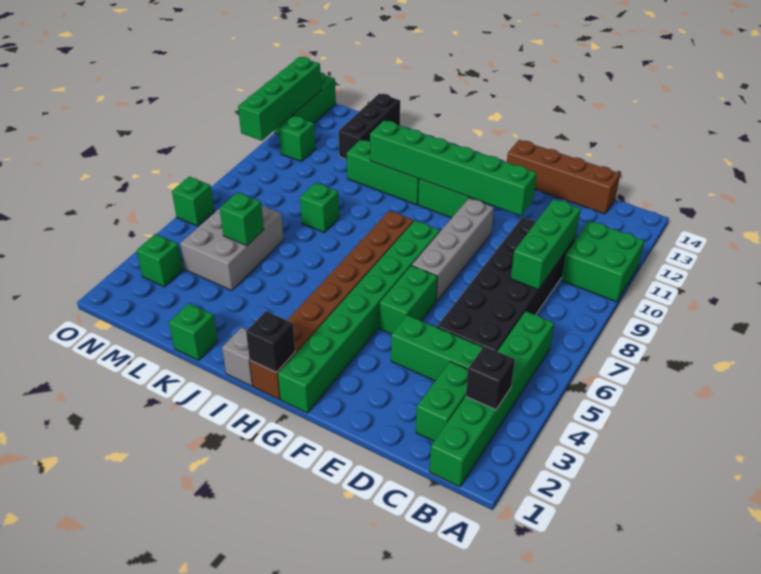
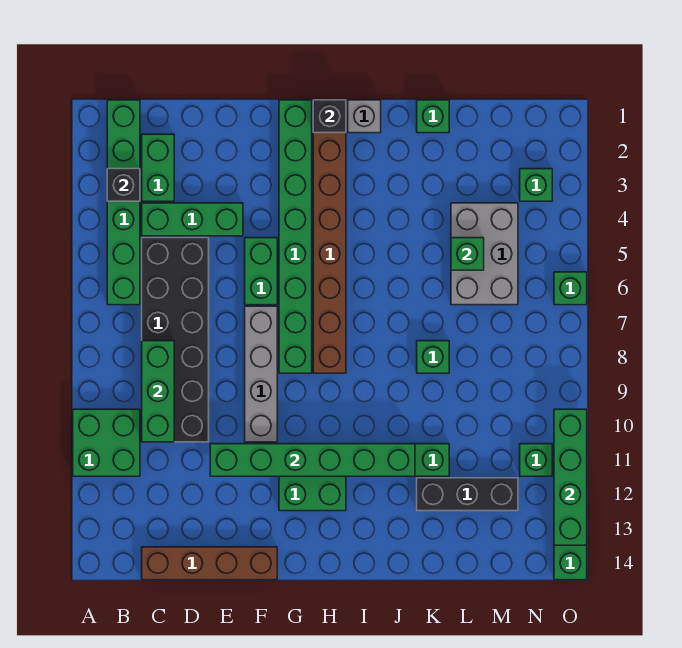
black brick L12:L14 level 1 -> black brick K12:M12 level 1

